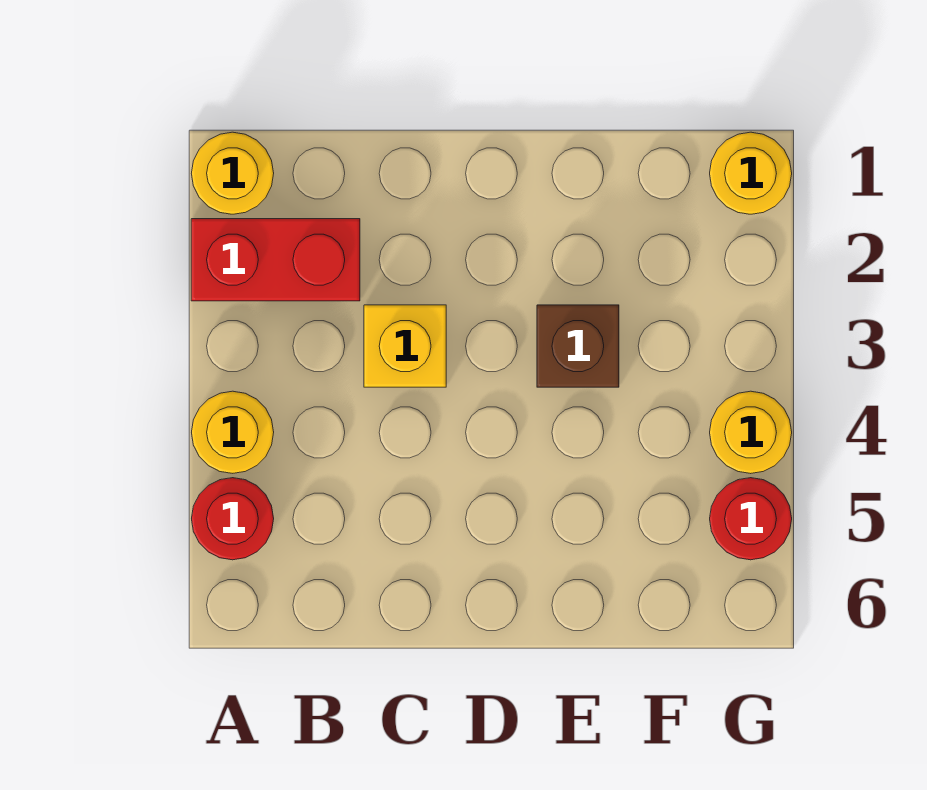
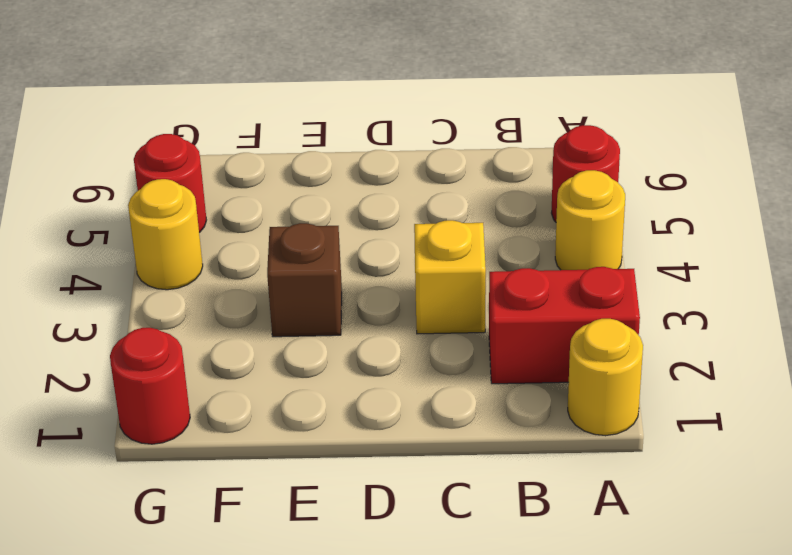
yellow round brick G1 level 1 -> red round brick G1 level 1

